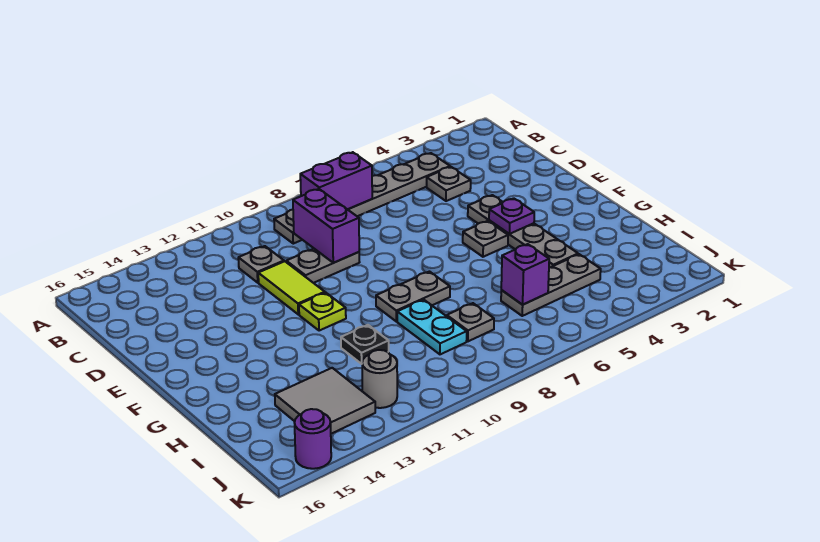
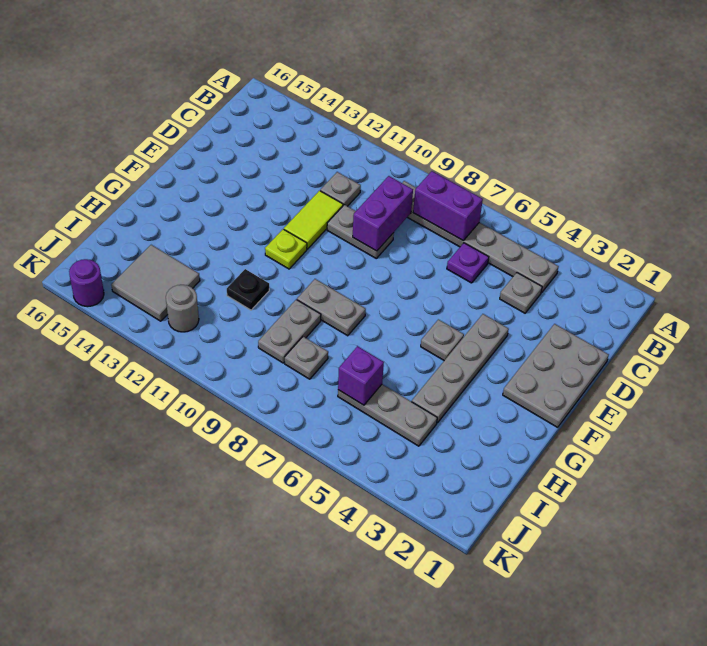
none -> grey plate D1:F2 level 1
purple plate F4 level 2 -> purple plate C6 level 1
cyan plate H9:I9 level 1 -> grey plate H9:I9 level 1

